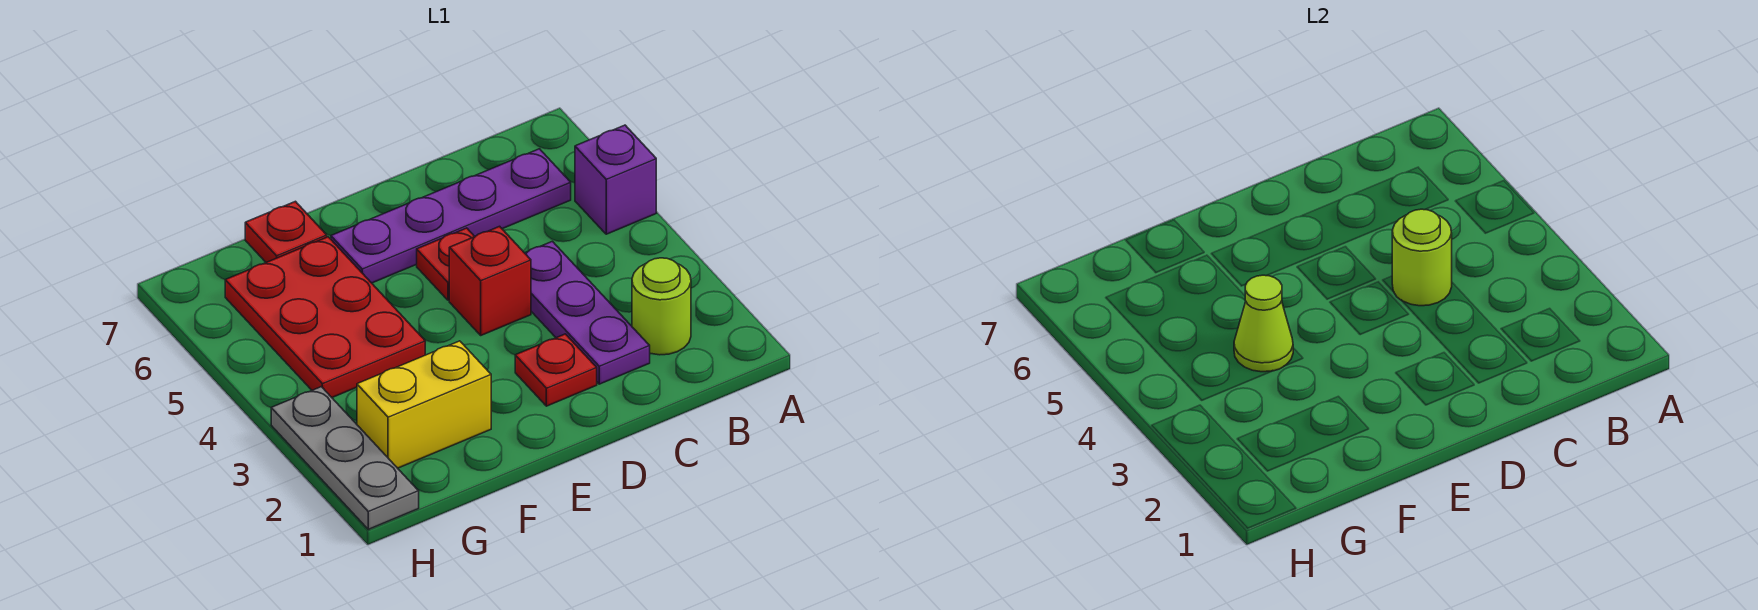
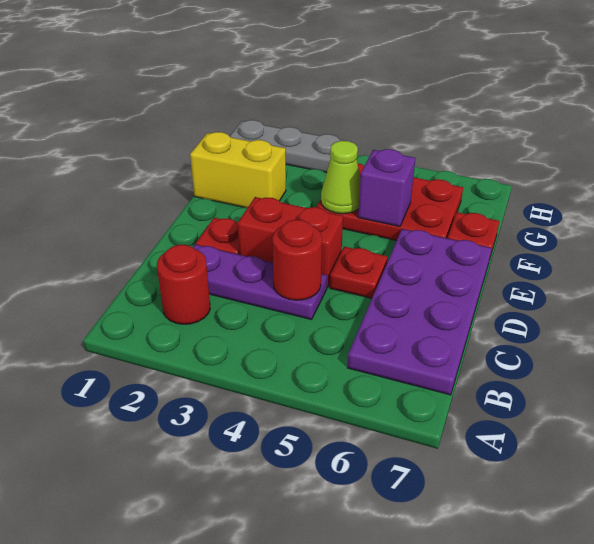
purple brick A5 level 1 -> purple brick F5 level 2
lime round brick B2 level 1 -> red round brick B2 level 1
purple plate B6:E6 level 1 -> purple plate B6:E7 level 1
lime round brick C4 level 2 -> red round brick C4 level 2
red brick D4 level 1 -> red brick D3:D4 level 1
yellow brick F2:G2 level 1 -> yellow brick F1:F2 level 1

